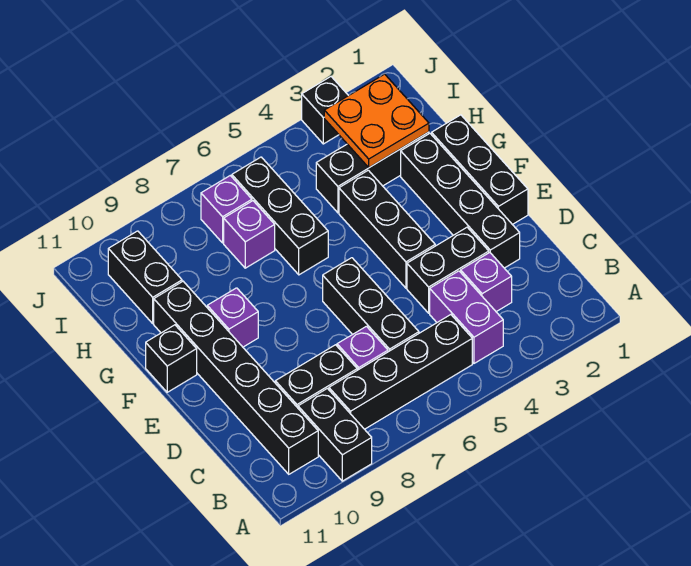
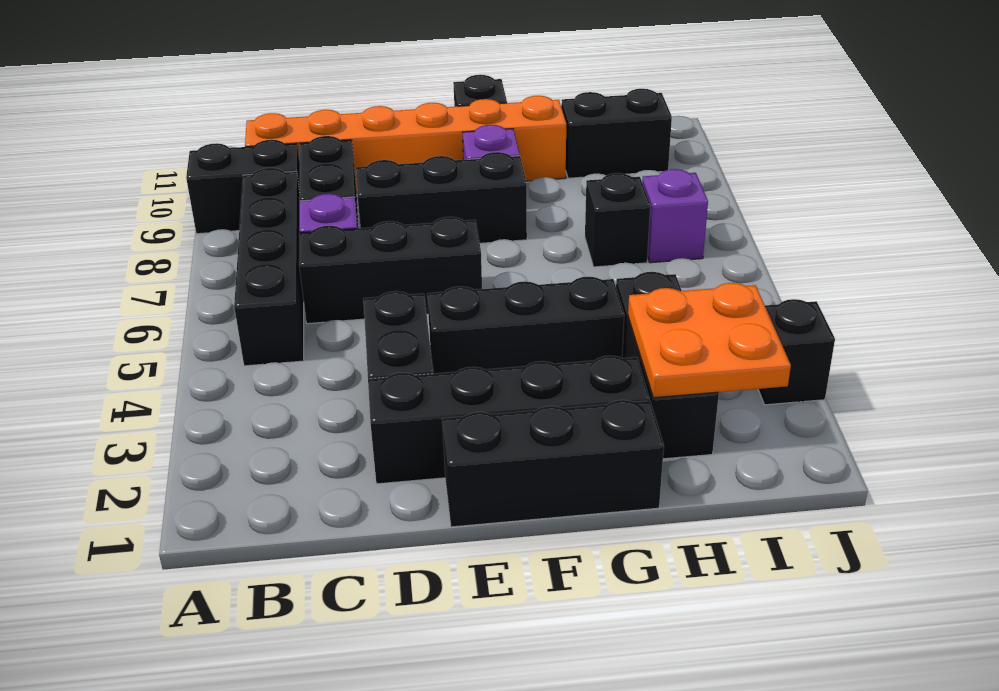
purple brick B4:C4 level 1 -> none
black brick B10:G10 level 1 -> orange brick B10:G10 level 1
purple brick C3 level 1 -> none
black brick G6:I6 level 1 -> black brick D8:F8 level 1
purple brick H7 level 1 -> black brick H7 level 1

